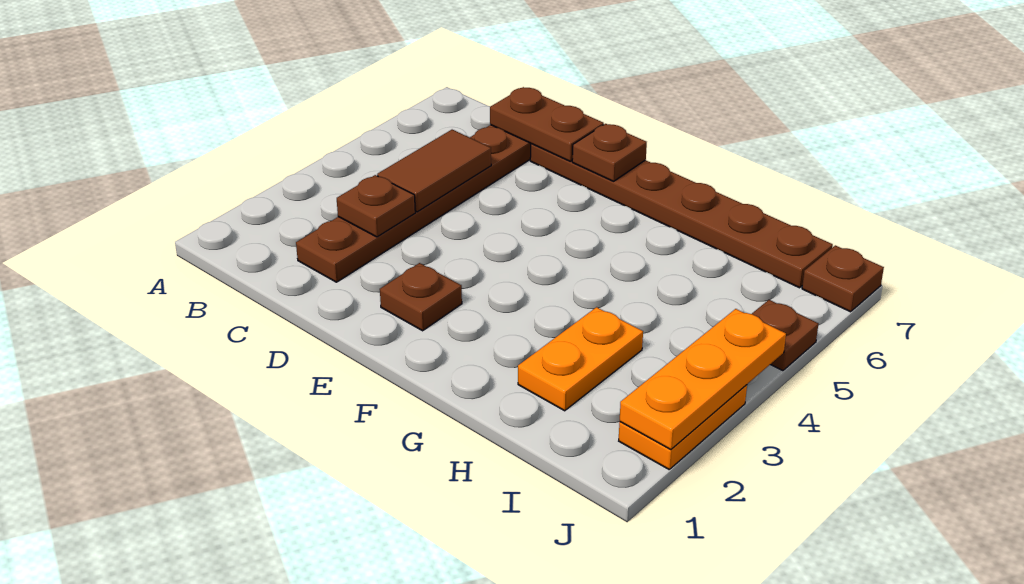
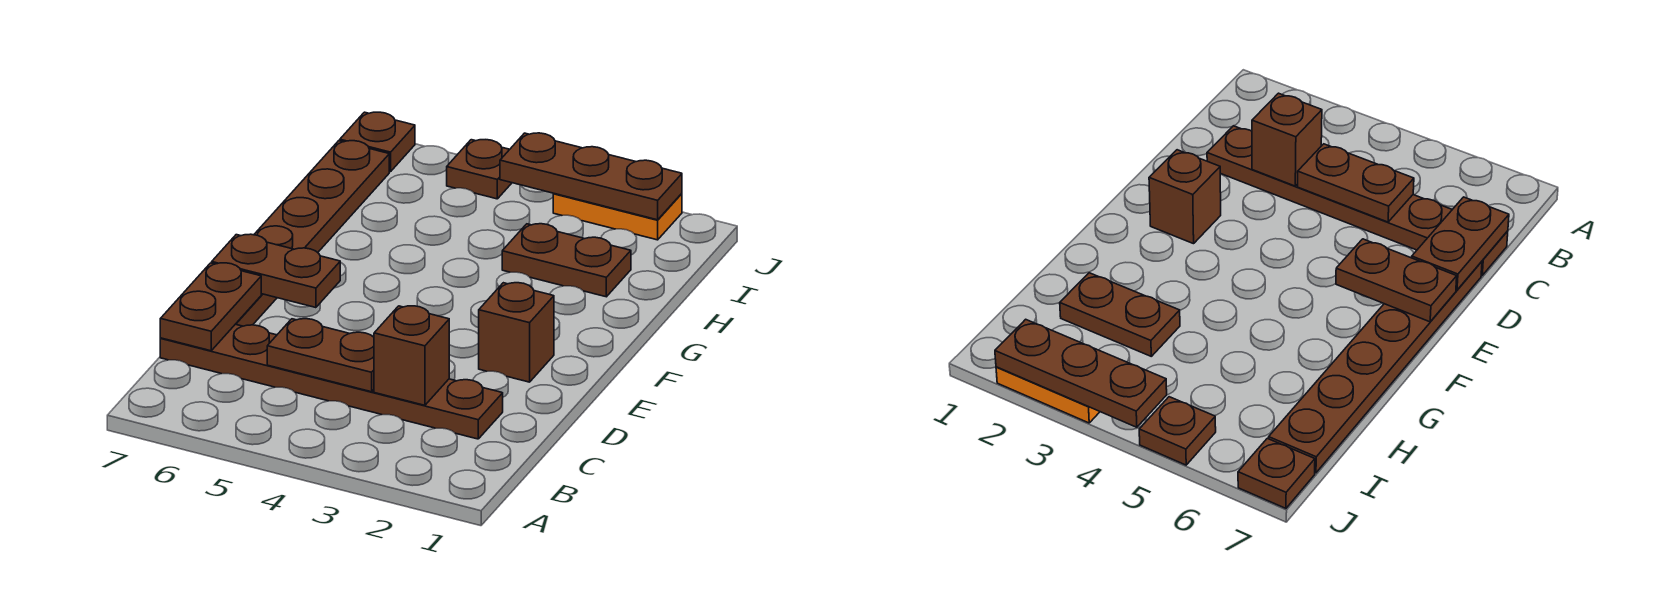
brown plate C3 level 2 -> brown brick C3 level 2
brown tile C4:C5 level 2 -> brown plate C4:C5 level 2
brown plate E2 level 1 -> brown brick E2 level 1
brown plate E7 level 2 -> brown plate E6:E7 level 2
orange plate H2:H3 level 1 -> brown plate H2:H3 level 1
orange plate J2:J4 level 2 -> brown plate J2:J4 level 2

